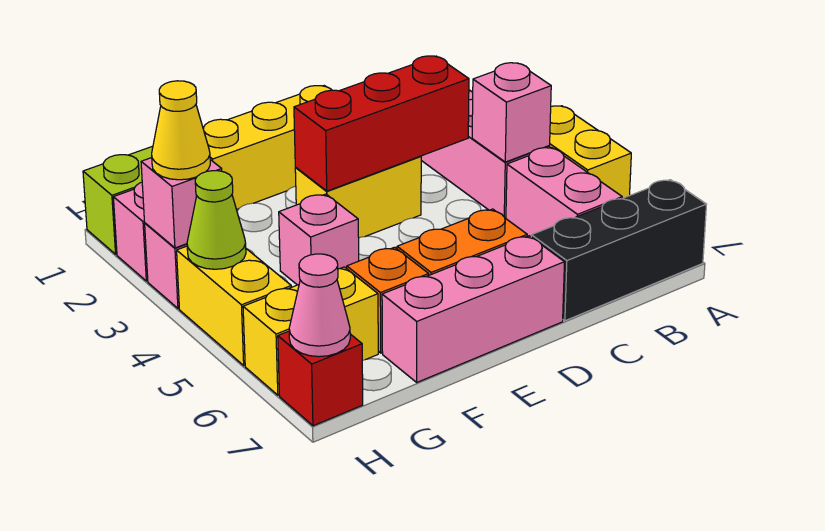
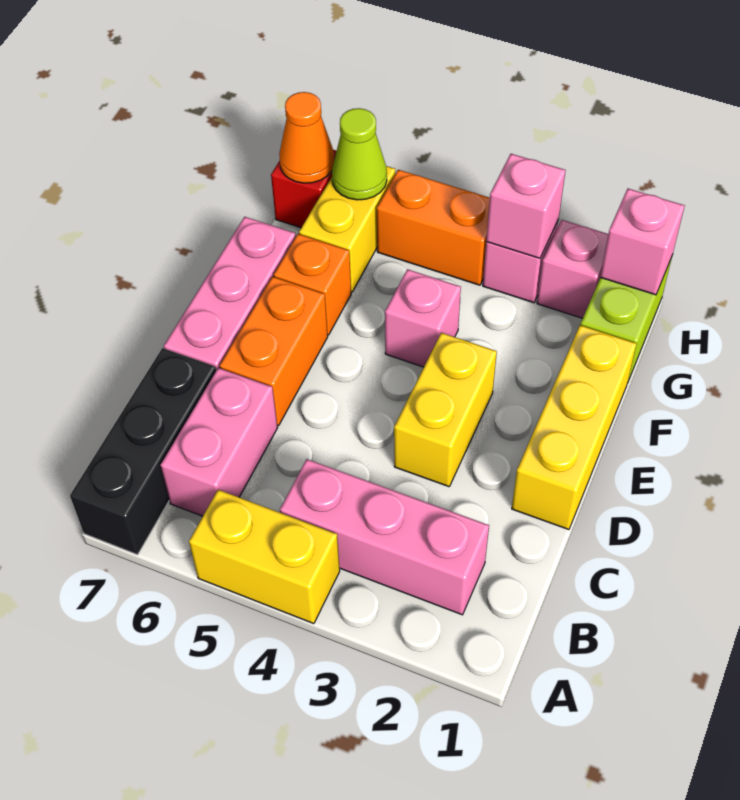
pink brick B4 level 2 -> pink brick H1 level 2
pink brick B5:B6 level 1 -> pink brick B6:C6 level 1
red brick C3:E3 level 2 -> none
yellow cone H3 level 3 -> none
yellow brick H4:H5 level 1 -> orange brick H4:H5 level 1
lime cone H4 level 2 -> lime cone H6 level 2
pink cone H7 level 2 -> orange cone H7 level 2

